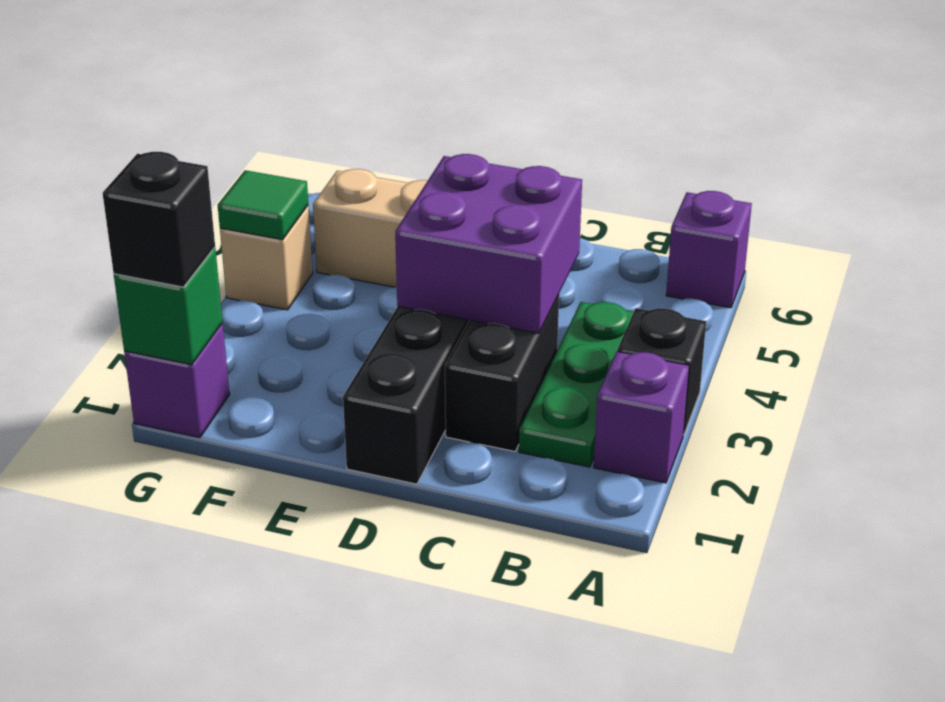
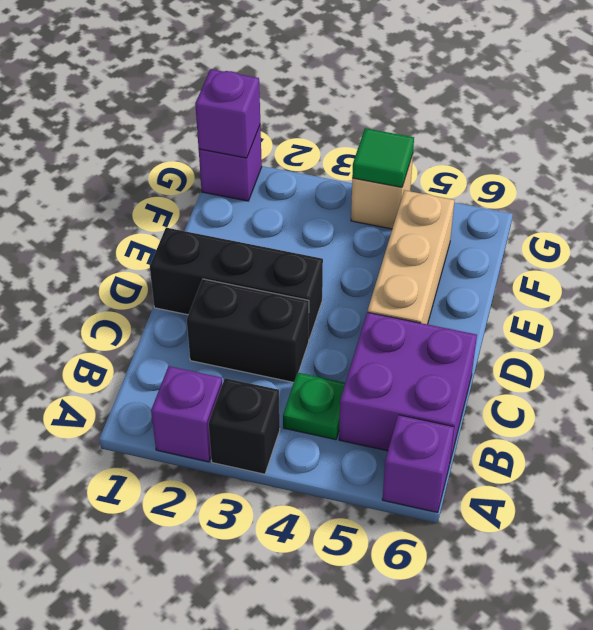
green plate B2:B4 level 1 -> green plate B4 level 1
purple brick C3:D4 level 2 -> purple brick B5:C6 level 1
green brick G1 level 2 -> purple brick G1 level 2
black brick G1 level 3 -> none

